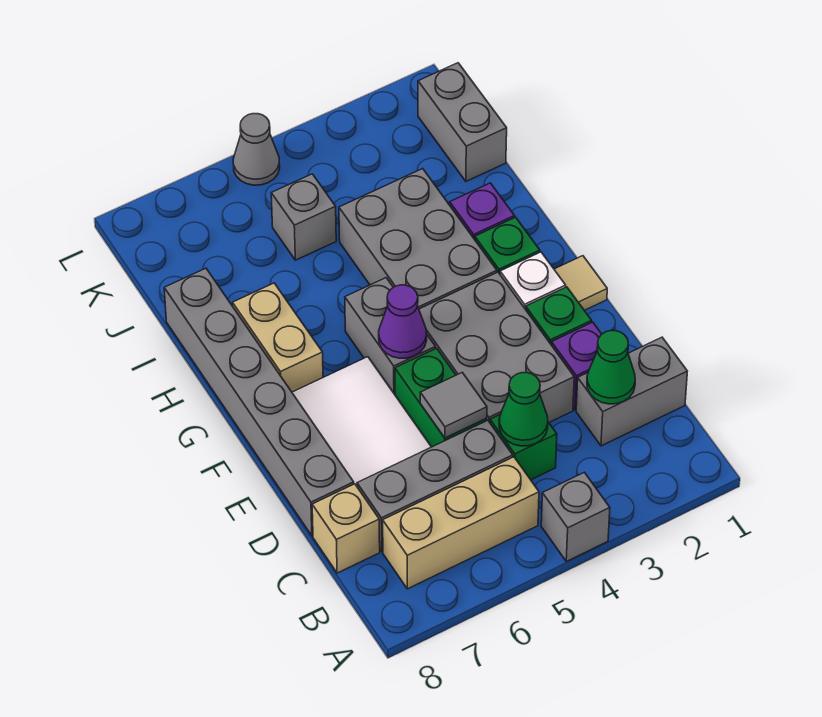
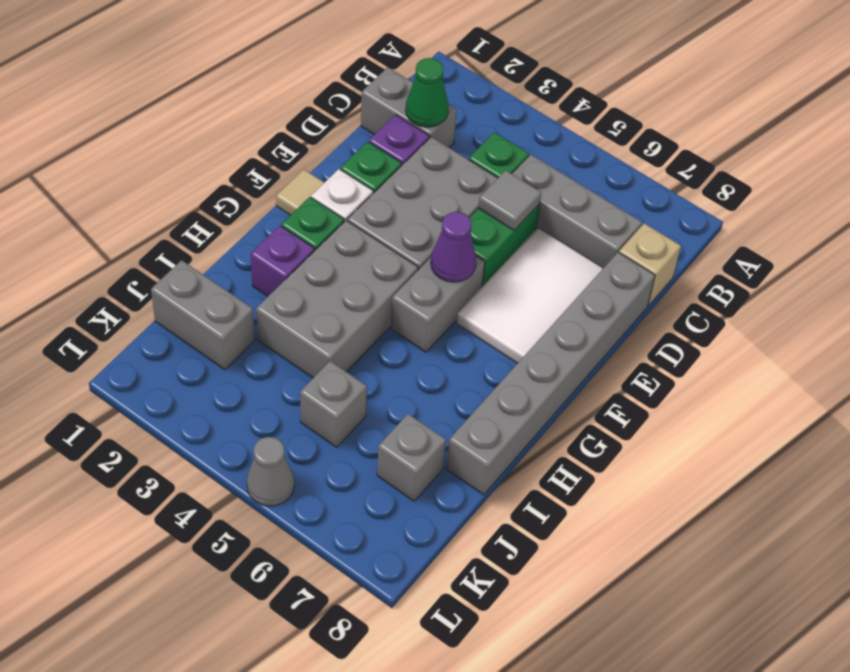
grey brick A4 level 1 -> grey brick J7 level 1
tan brick B5:B7 level 1 -> none
green cone C4 level 2 -> none
tan brick G7:H7 level 1 -> none
grey brick J1:K1 level 1 -> grey brick J1:J2 level 1

